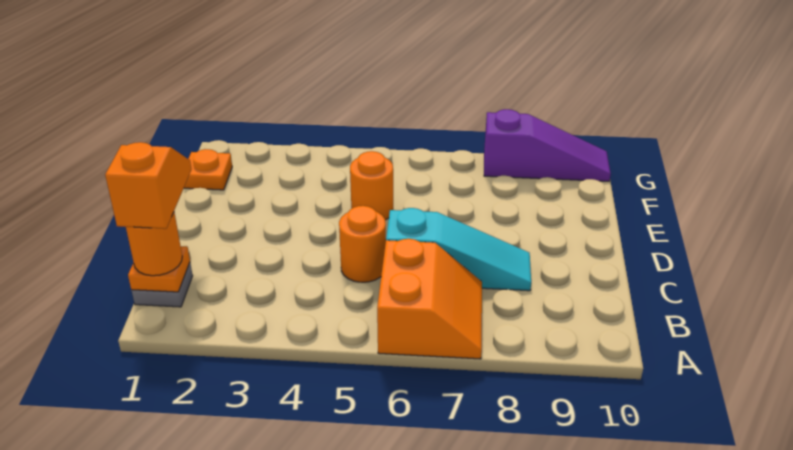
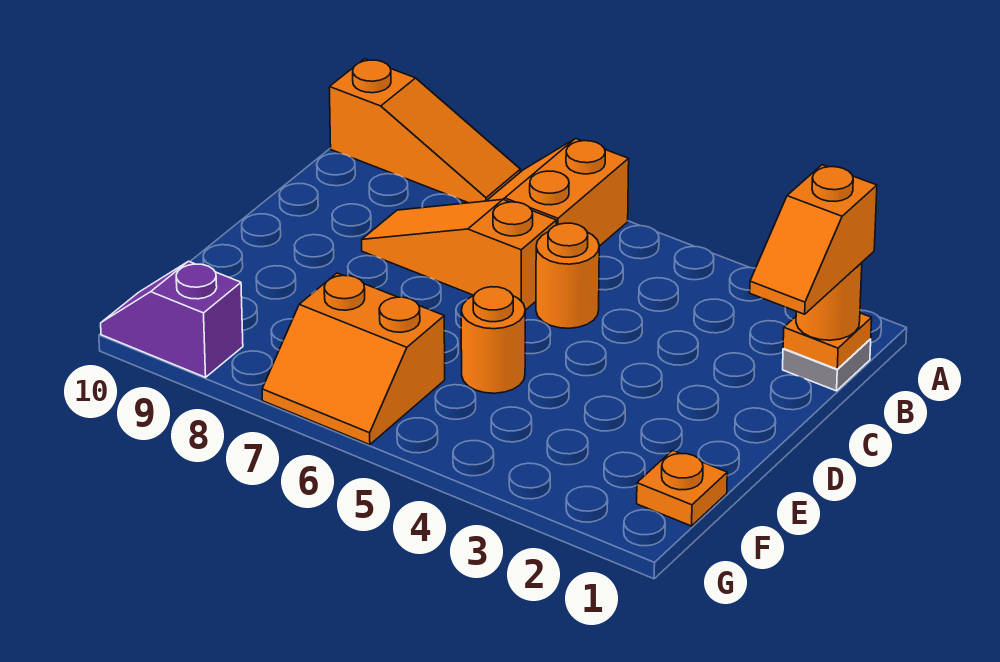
none -> orange slope A8:A10 level 1 top 10
cyan slope C6:C8 level 1 top 6 -> orange slope C6:C8 level 1 top 6
none -> orange slope F6:G7 level 1 top F
purple slope G8:G10 level 1 top 8 -> purple slope G9:G10 level 1 top 9

